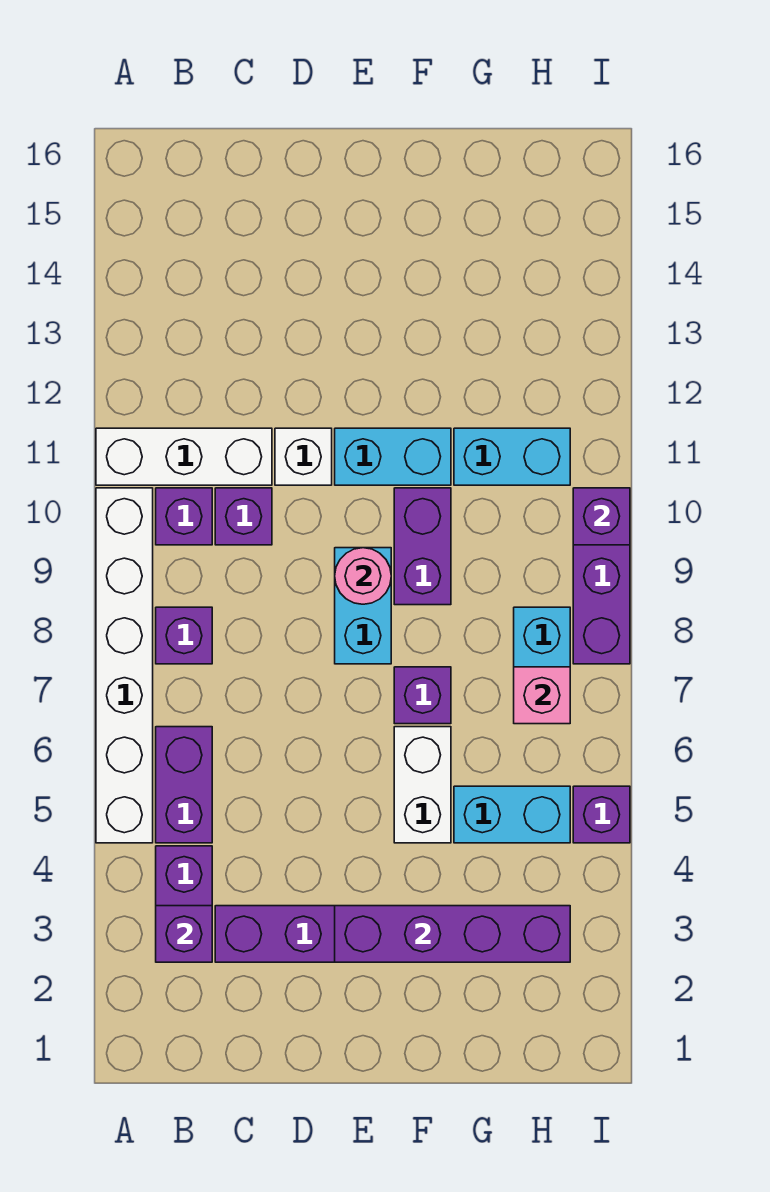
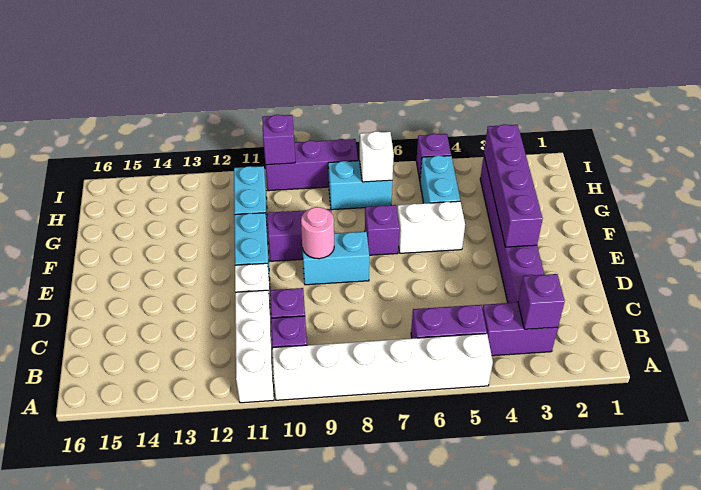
purple brick B8 level 1 -> none
pink brick H7 level 2 -> white brick H7 level 2

